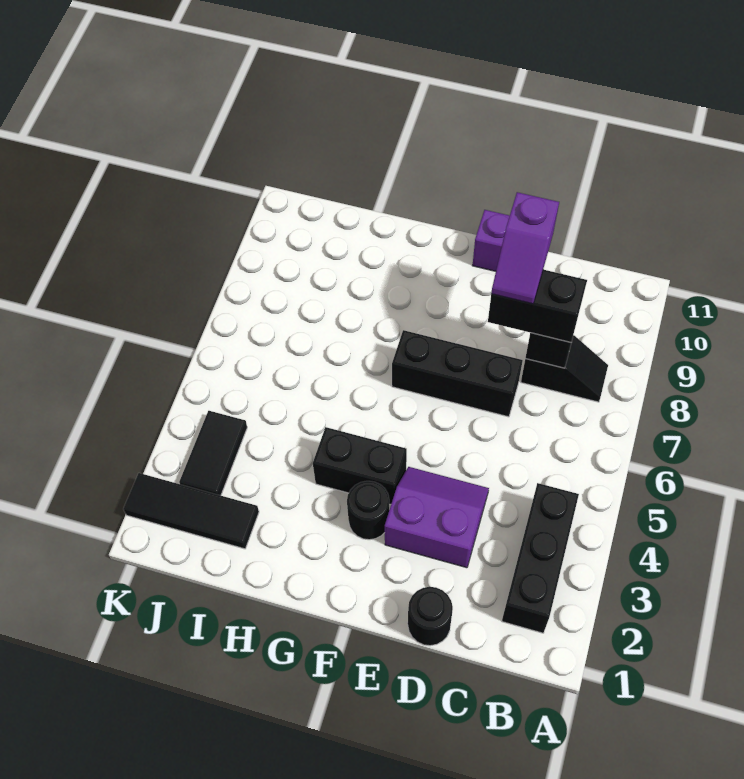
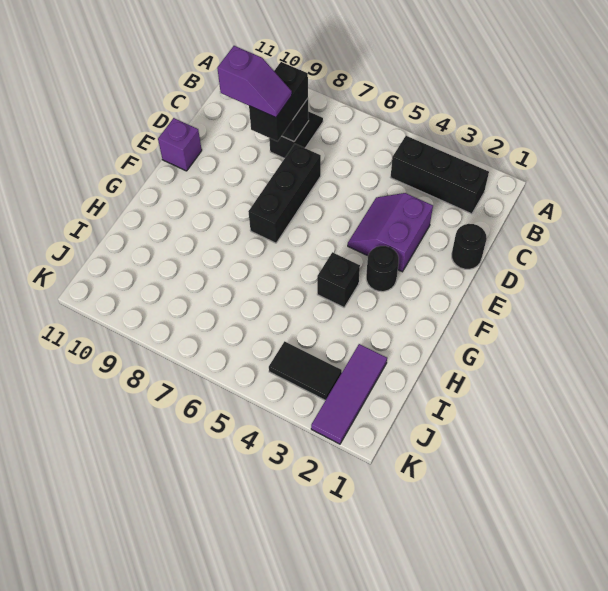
black brick F4:G4 level 1 -> black brick G4 level 1
black tile I2:K2 level 1 -> purple tile I2:K2 level 1

